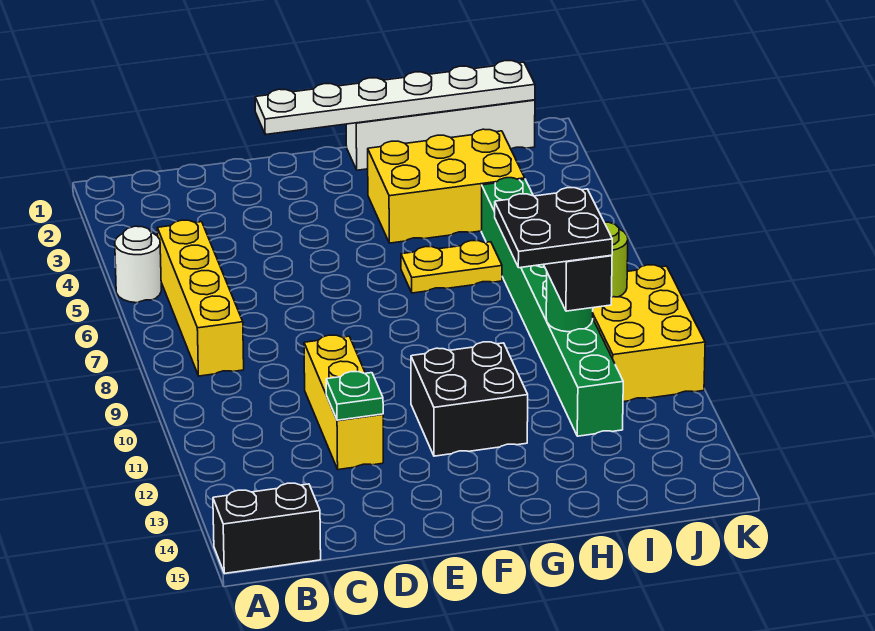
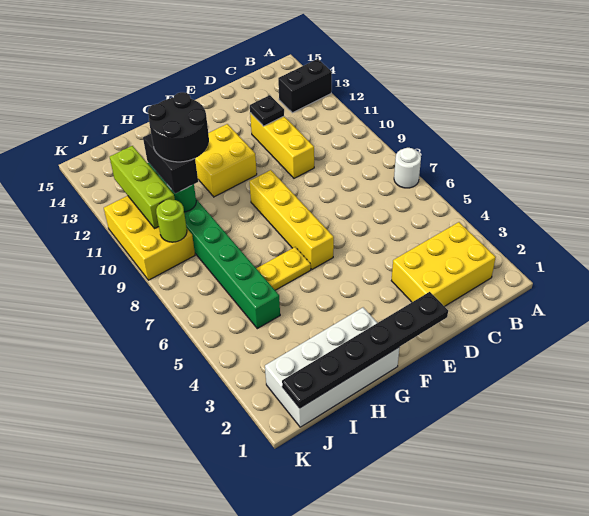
white round brick A5 level 1 -> white round brick A7 level 1
black brick A15:B15 level 1 -> black brick A13:B13 level 1
yellow brick B5:B8 level 1 -> yellow brick F6:F9 level 1
green plate D12 level 2 -> black plate D12 level 2
white plate E1:J1 level 2 -> black plate E1:J1 level 2
black brick F11:G12 level 1 -> yellow brick F11:G12 level 1
white brick G1:J1 level 1 -> white brick G1:J2 level 1
yellow brick G3:I4 level 1 -> yellow brick B2:D3 level 1
black plate H10:I11 level 4 -> black round brick H10:I11 level 4
none -> lime brick J10:J12 level 2

